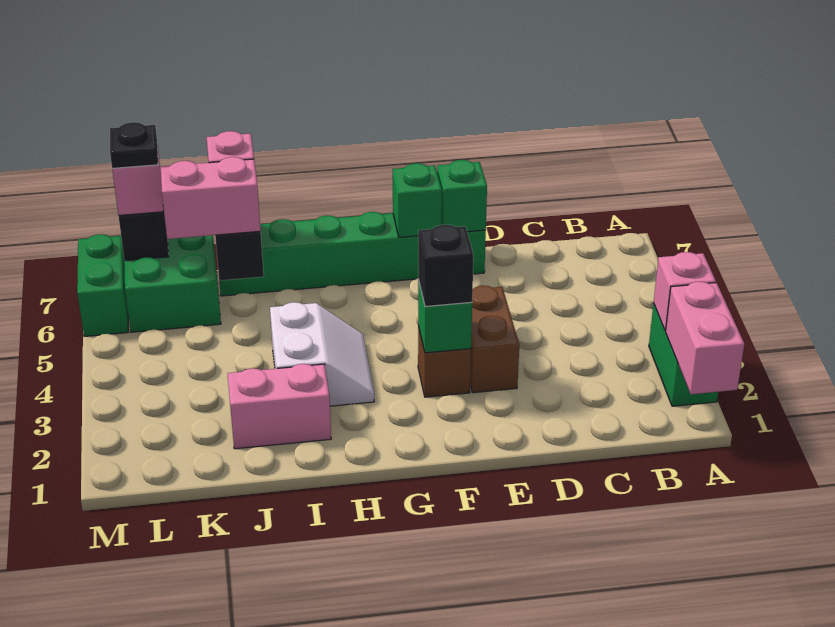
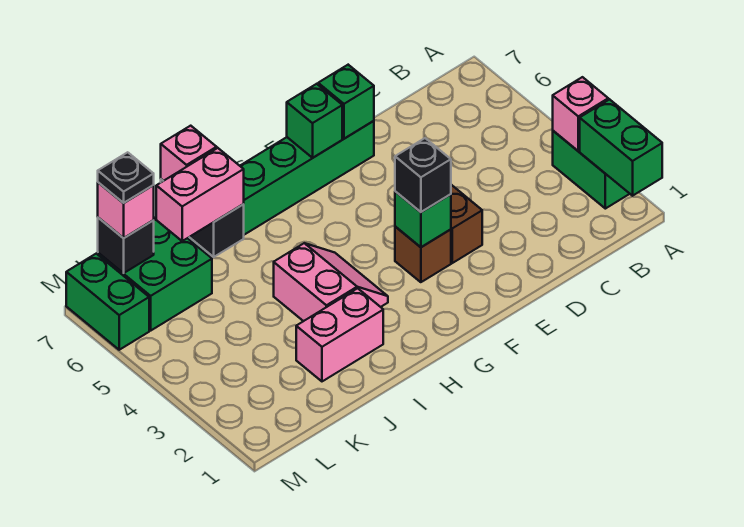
pink brick A1:A2 level 2 -> green brick A1:A2 level 2
white slope H3:I4 level 1 top I -> pink slope H3:I4 level 1 top I

